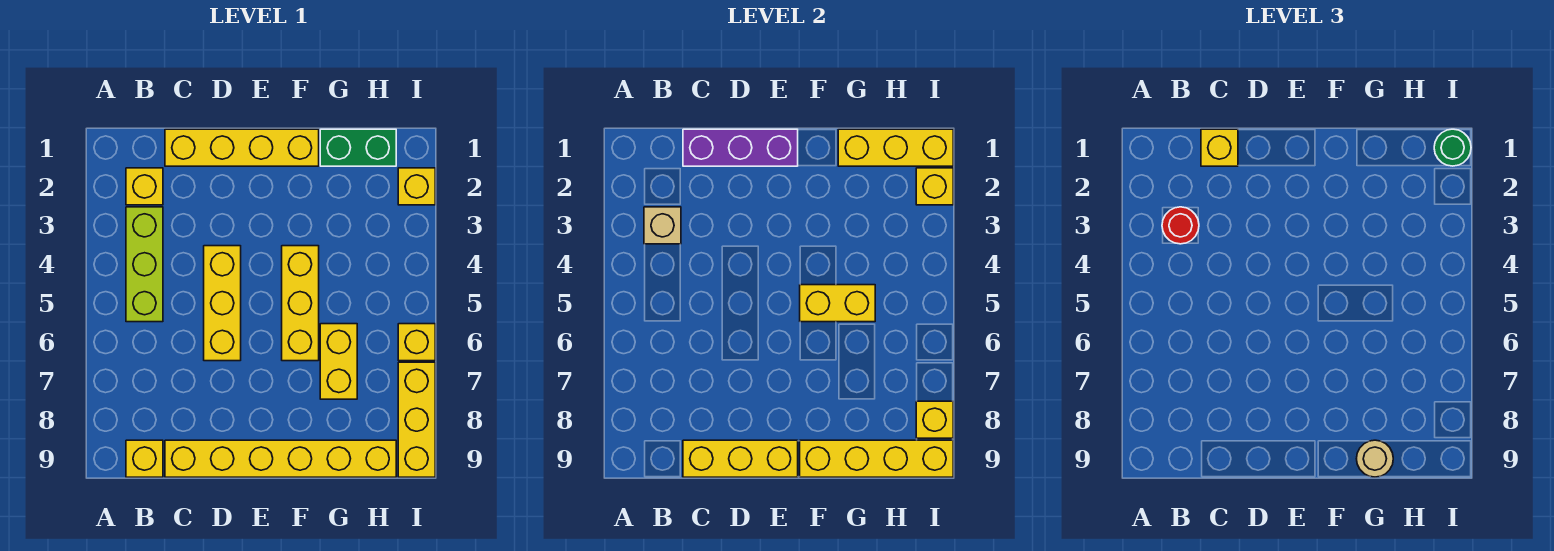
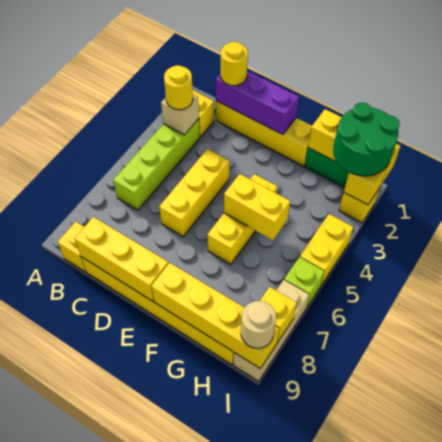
lime brick B3:B5 level 1 -> lime brick B3:B6 level 1
red round brick B3 level 3 -> yellow round brick B3 level 3
yellow brick C1 level 3 -> yellow round brick C1 level 3
yellow brick G6:G7 level 1 -> yellow brick I4:I5 level 1
tan round brick G9 level 3 -> tan round brick I9 level 3
green round brick I1 level 3 -> green round brick H1:I2 level 3
yellow brick I6 level 1 -> lime brick I6 level 1
yellow brick I7:I9 level 1 -> tan brick I7:I9 level 1

